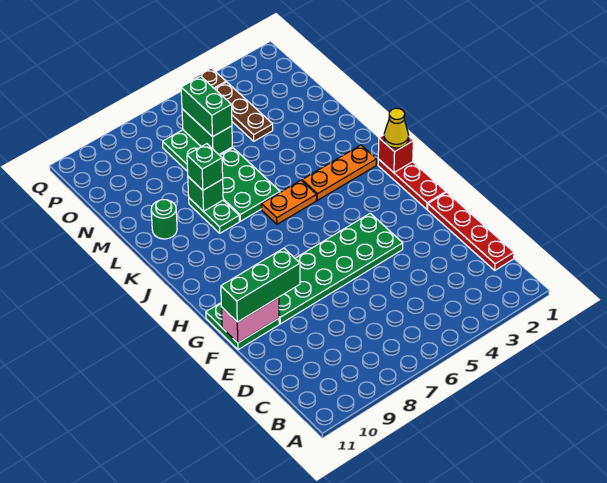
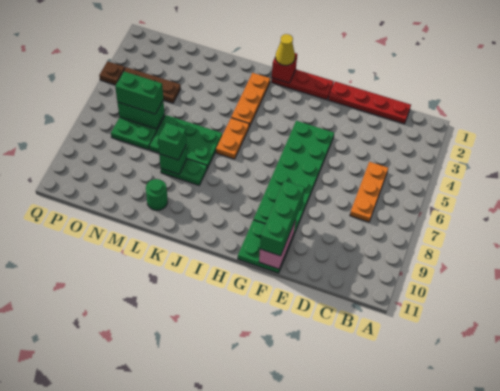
none -> orange plate C5:C7 level 1

